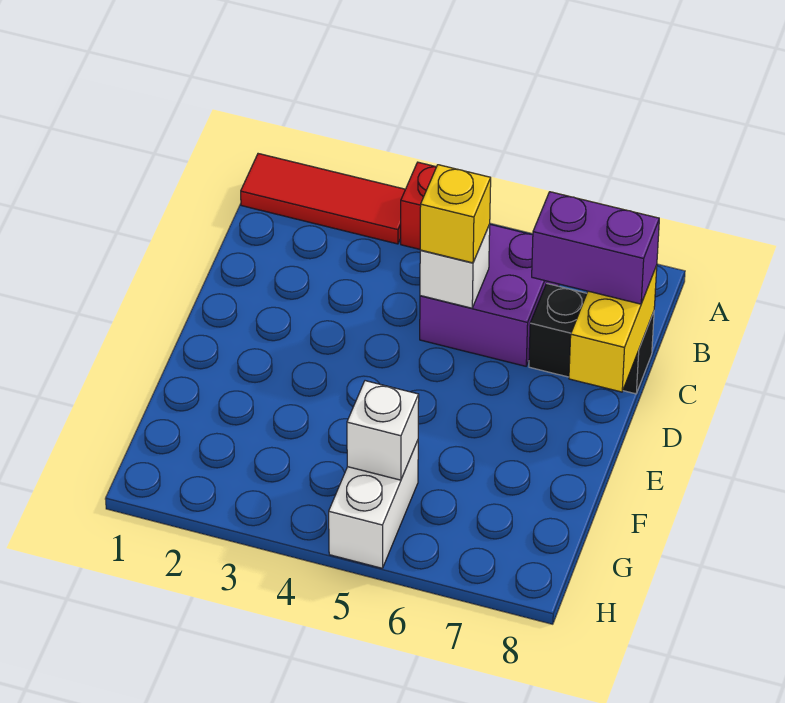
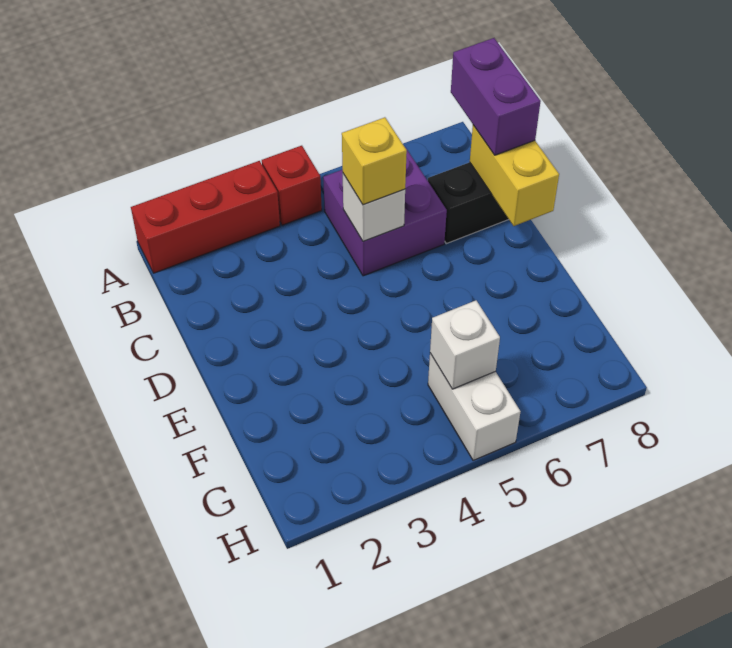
red tile A1:A3 level 1 -> red brick A1:A3 level 1
purple brick C7:C8 level 3 -> purple brick B8:C8 level 3

